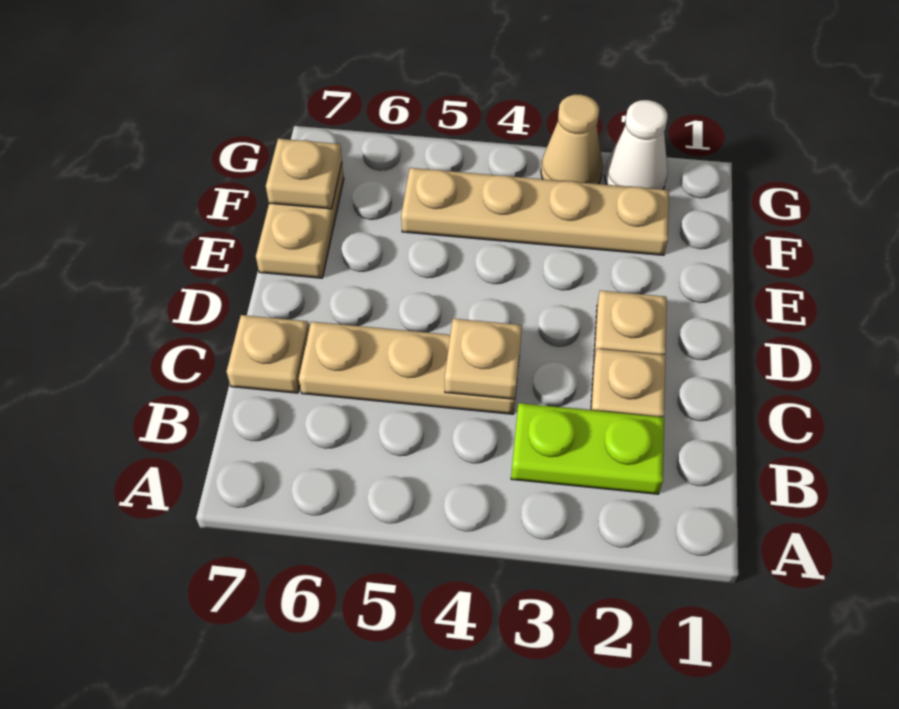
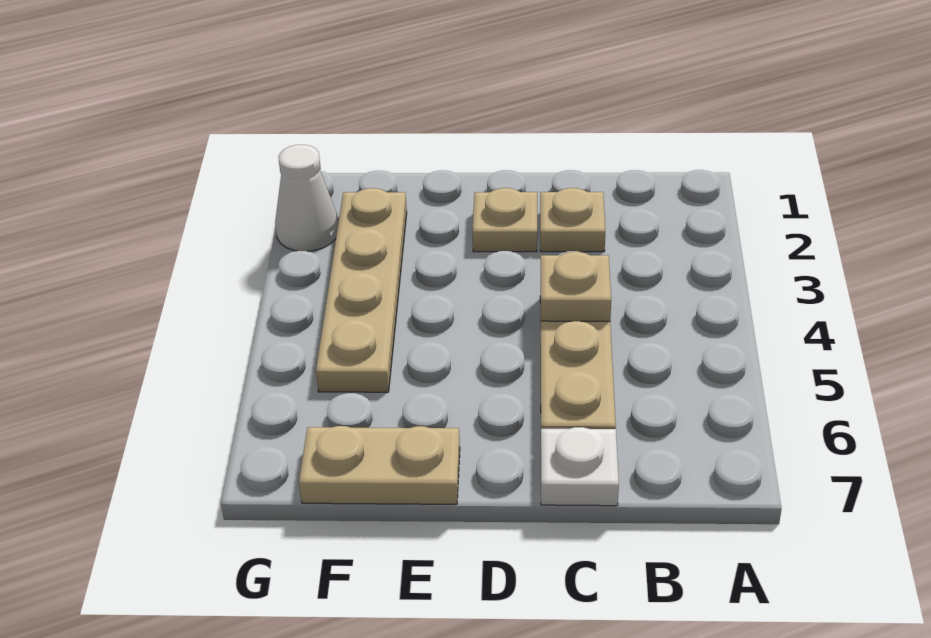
lime plate B2:B3 level 1 -> none
tan plate C7 level 1 -> white plate C7 level 1
tan plate F7 level 2 -> none
tan cone G3 level 1 -> none

